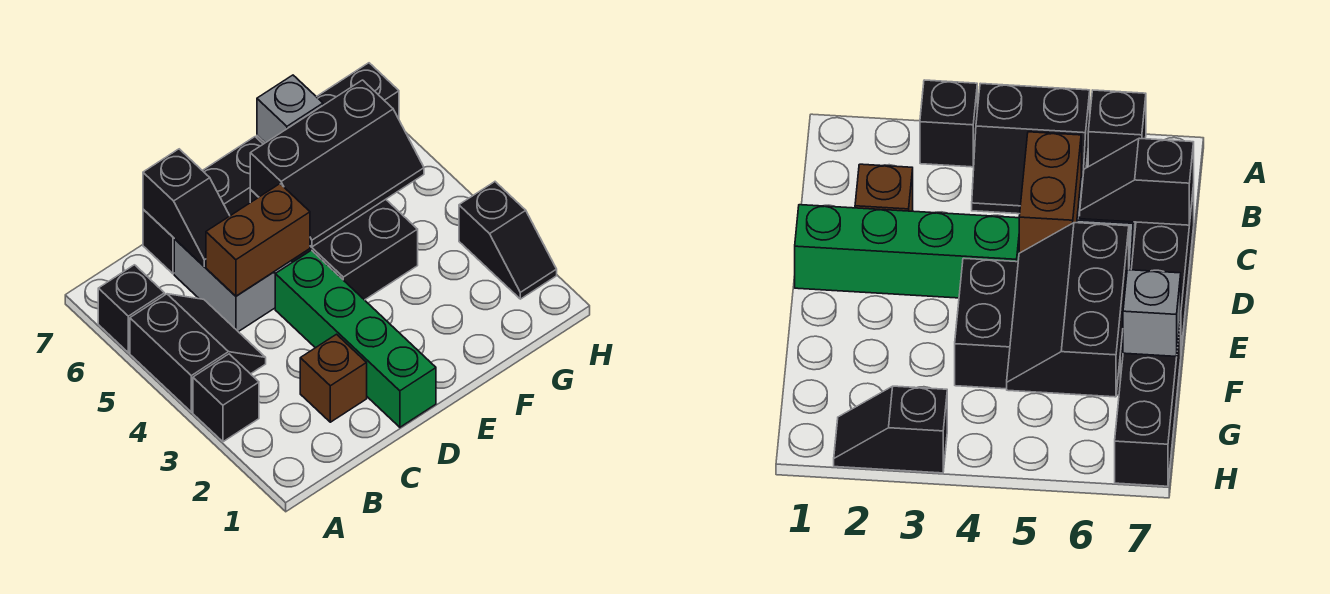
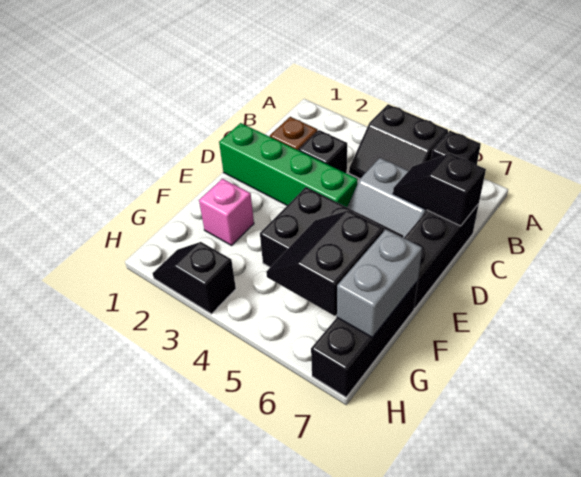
black brick A3 level 1 -> black brick C3 level 1
brown brick C5:D5 level 2 -> none
black slope E5:G6 level 2 top 6 -> black slope F5:G6 level 2 top 6
none -> pink brick F2 level 1
grey brick F7 level 2 -> grey brick F7:G7 level 2

